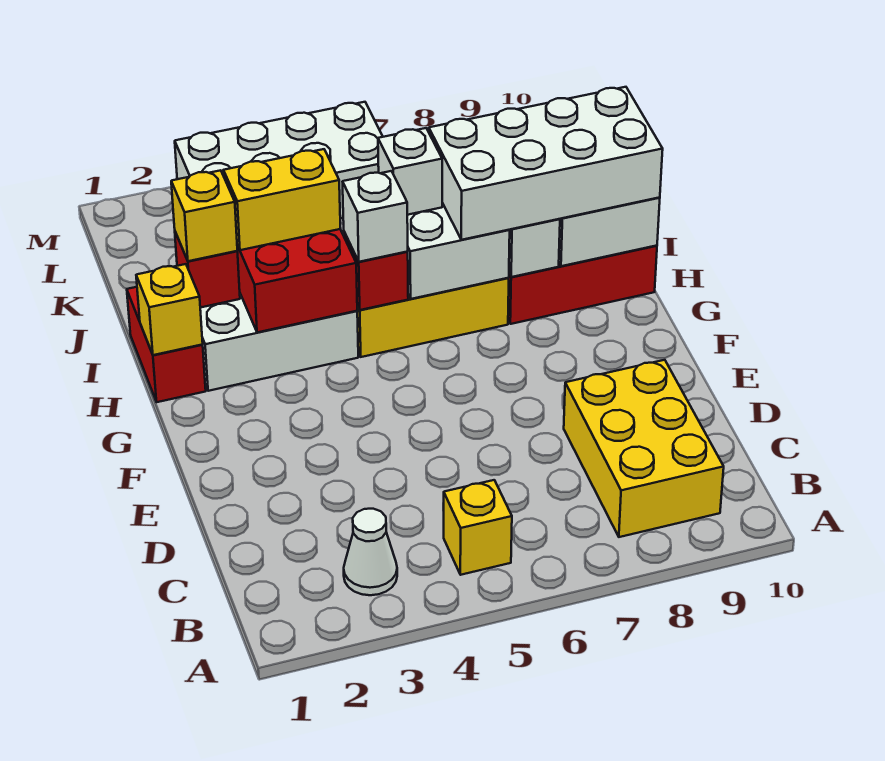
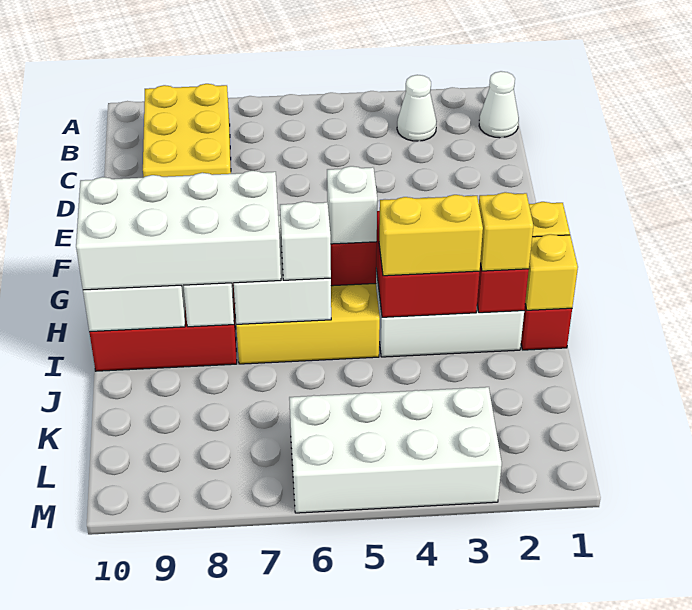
none -> white cone B1 level 1
yellow brick B5 level 1 -> yellow brick I1 level 2

